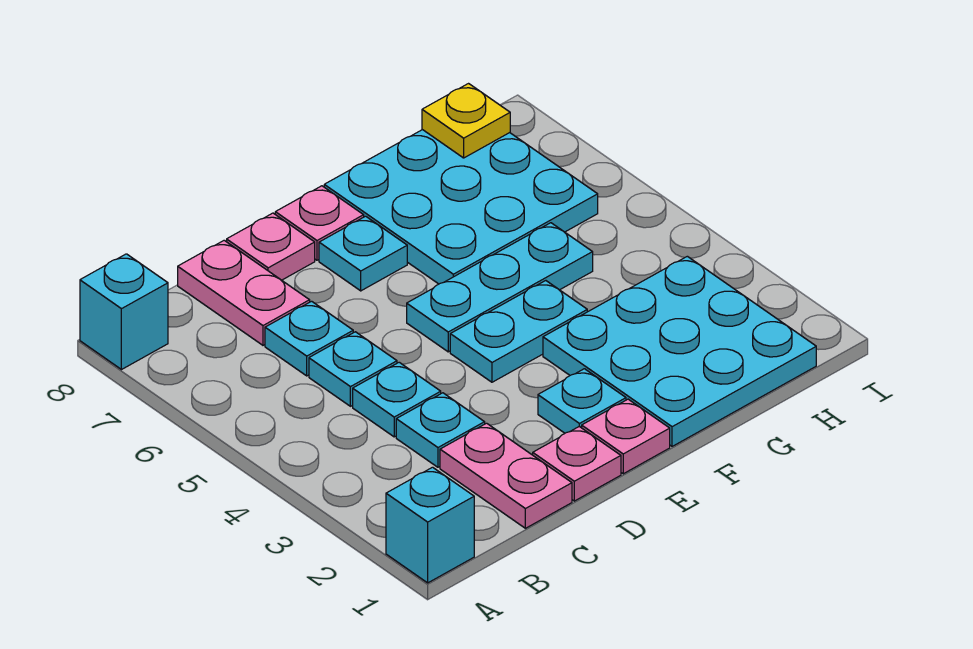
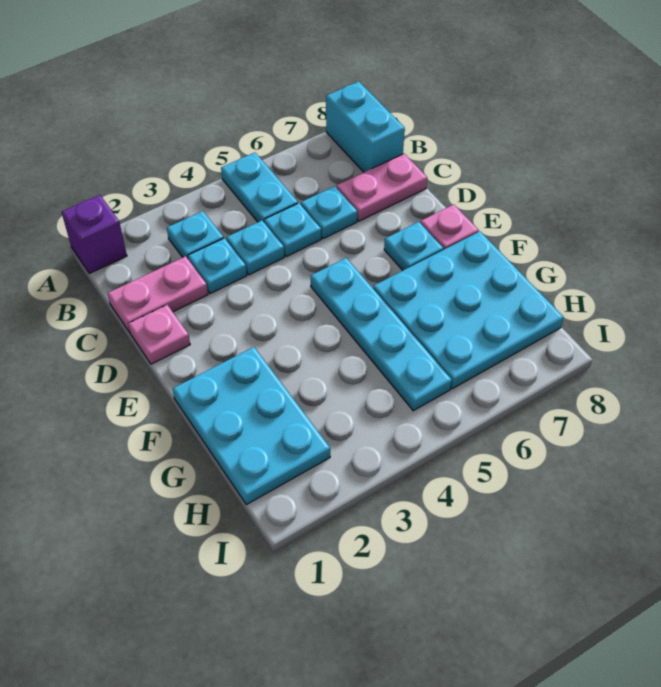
cyan brick A1 level 1 -> purple brick A1 level 1
cyan brick A8 level 1 -> cyan brick A8:B8 level 1
pink plate D8 level 1 -> none
pink plate E1 level 1 -> none
cyan plate E2 level 1 -> cyan plate B3 level 1
cyan plate E4:F4 level 1 -> cyan plate A5:B5 level 1
cyan plate E5:G5 level 1 -> cyan plate E5:H5 level 1
cyan plate F1:H3 level 1 -> cyan plate F1:H2 level 1
yellow plate H8 level 2 -> none

